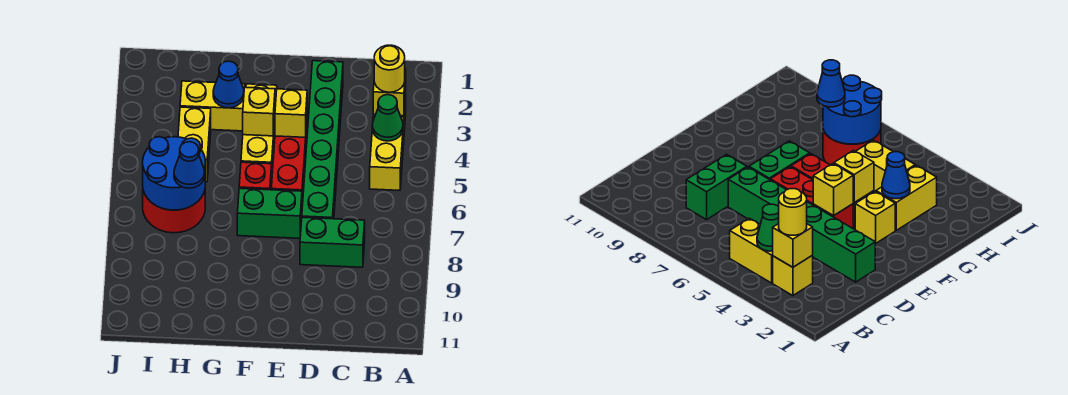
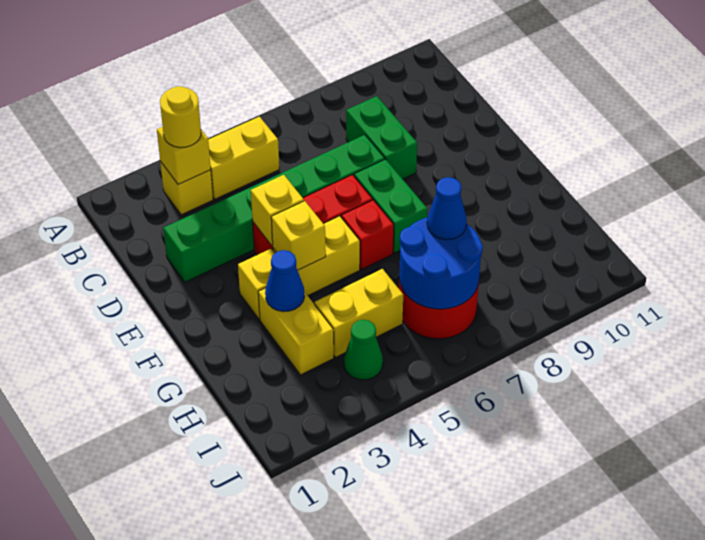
green cone B4 level 2 -> green cone I4 level 1

